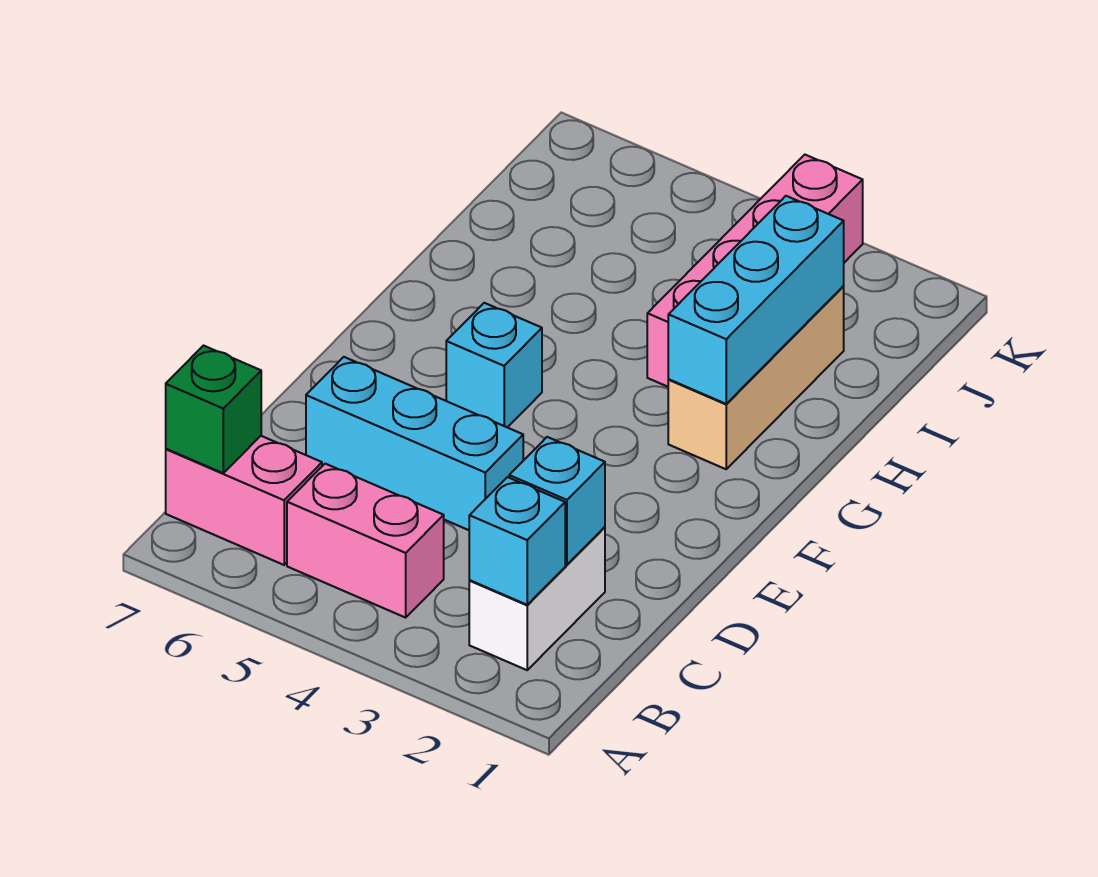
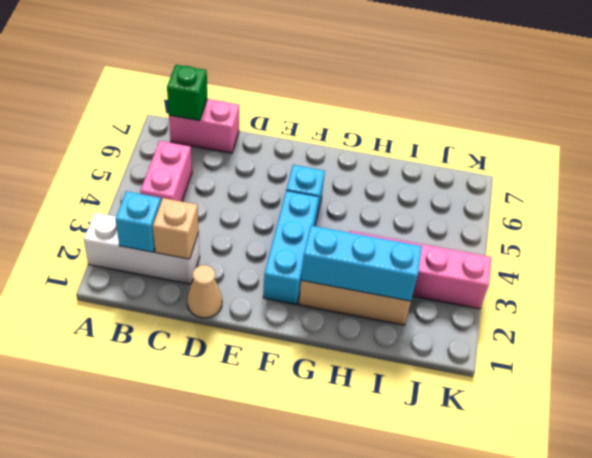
white brick B2:C2 level 1 -> white brick A2:C2 level 1
pink brick B6:B7 level 1 -> pink brick B7:C7 level 1
cyan brick C2 level 2 -> tan brick C2 level 2
none -> tan cone D1 level 1
cyan brick D4:D6 level 1 -> cyan brick F2:F4 level 1

